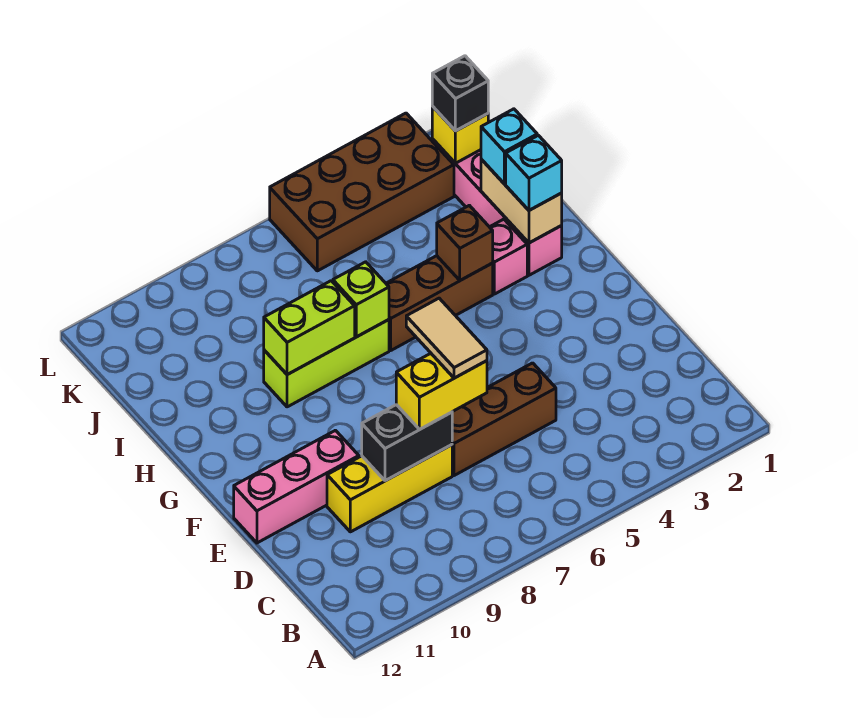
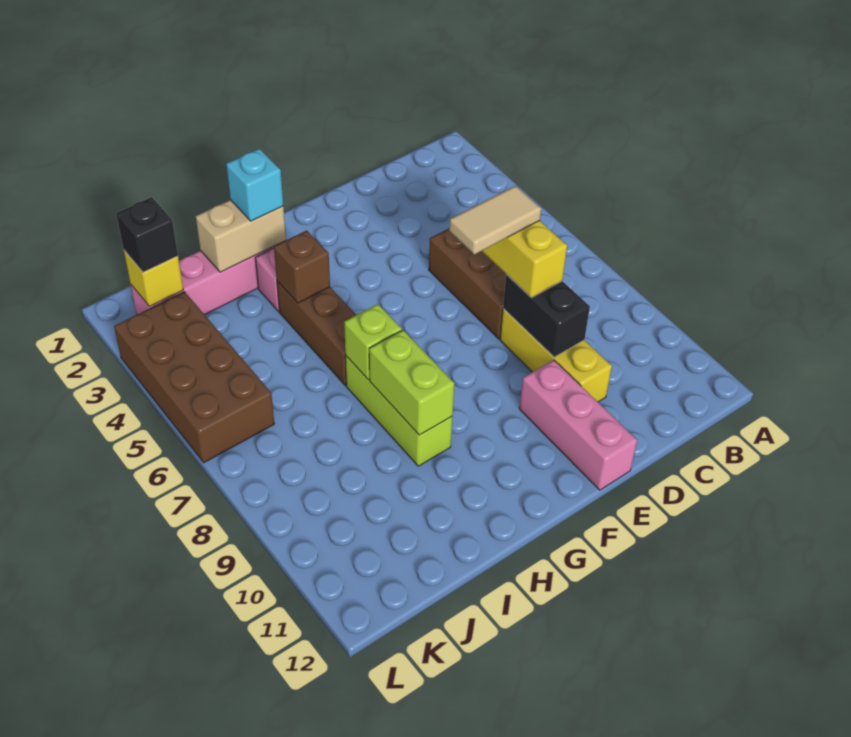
cyan brick I2 level 3 -> none

